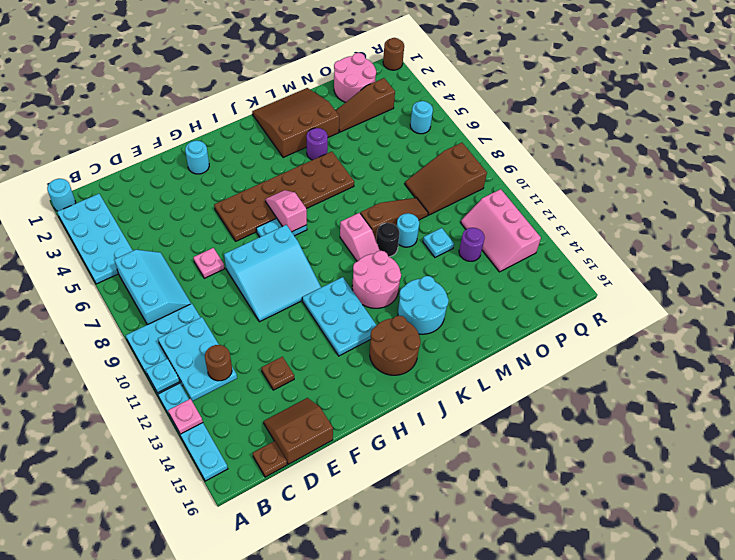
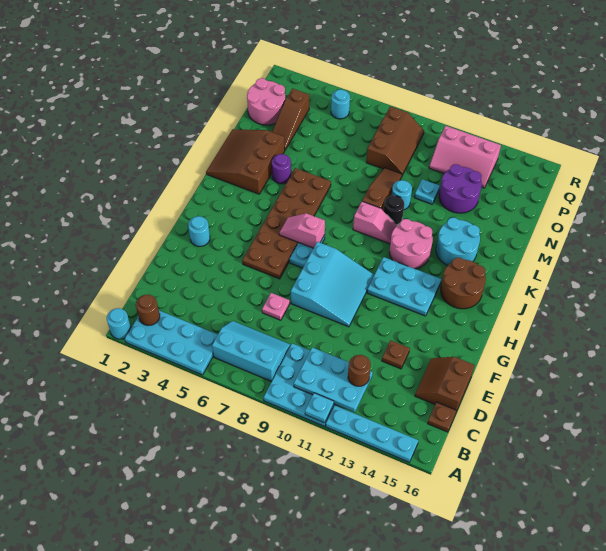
pink plate A13 level 2 -> none
brown slope O8:Q9 level 1 top Q -> brown slope O8:Q9 level 1 top 8
purple round brick O12 level 1 -> purple round brick N12:O13 level 1
brown round brick R1 level 1 -> brown round brick B2 level 2

